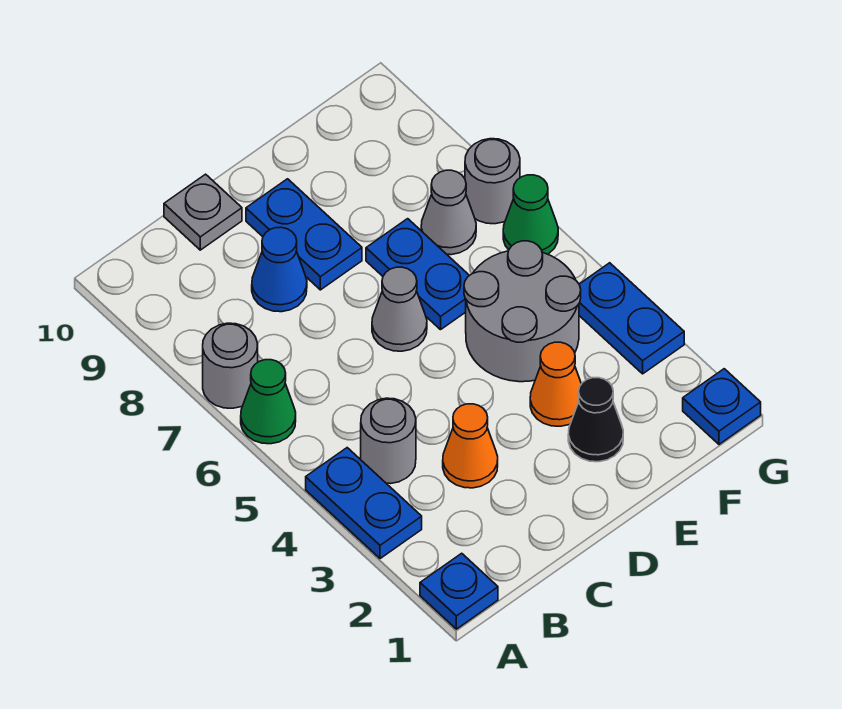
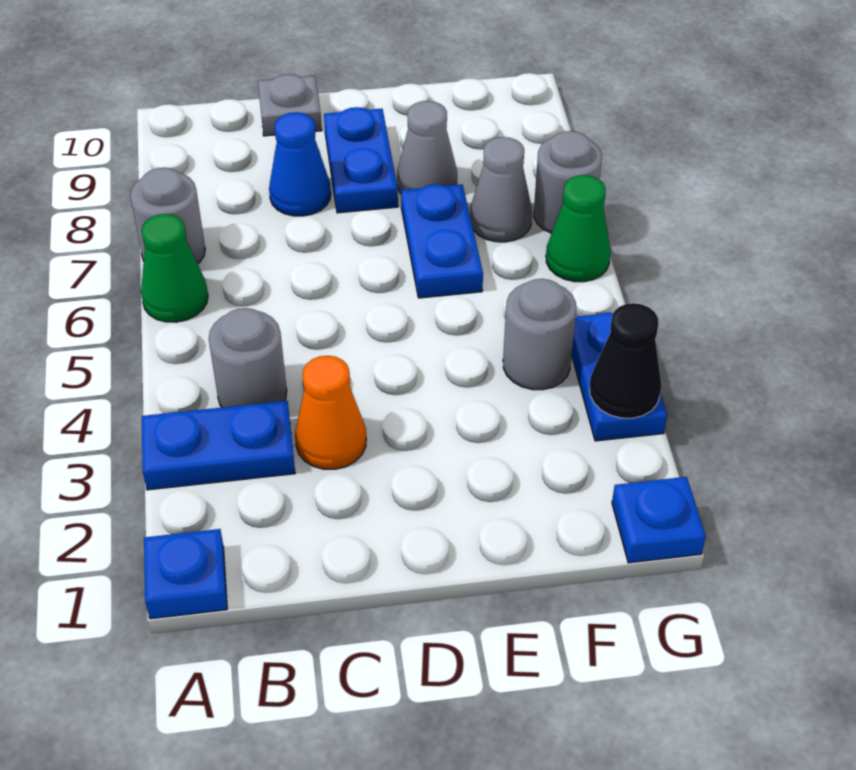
blue plate A3:A4 level 1 -> blue plate A3:B3 level 1
grey cone D6 level 1 -> grey cone E8 level 1
black cone E2 level 1 -> black cone G3 level 2
orange cone E3 level 1 -> none
grey round brick E4:F5 level 1 -> grey round brick F4 level 1

